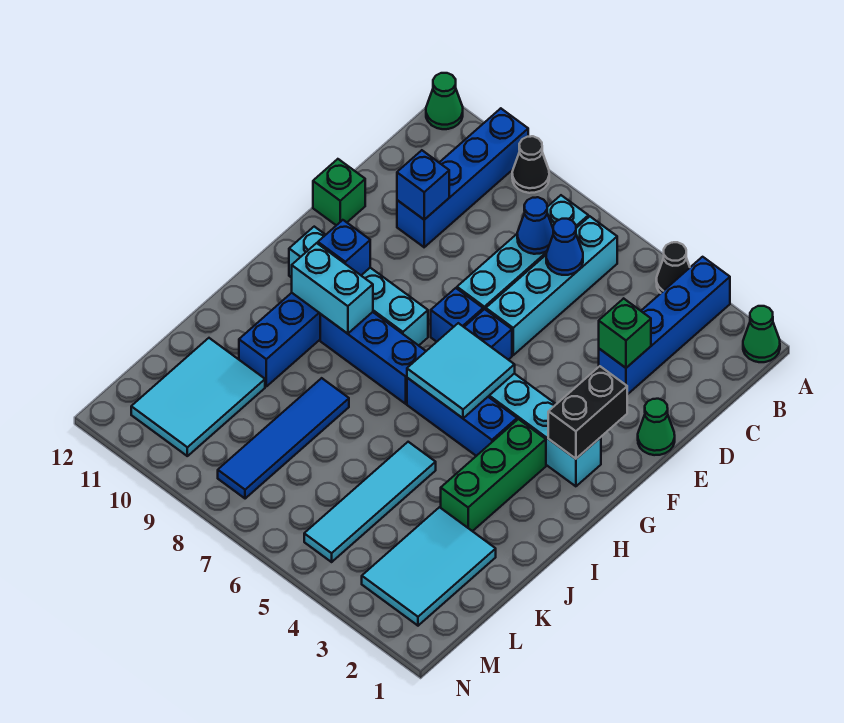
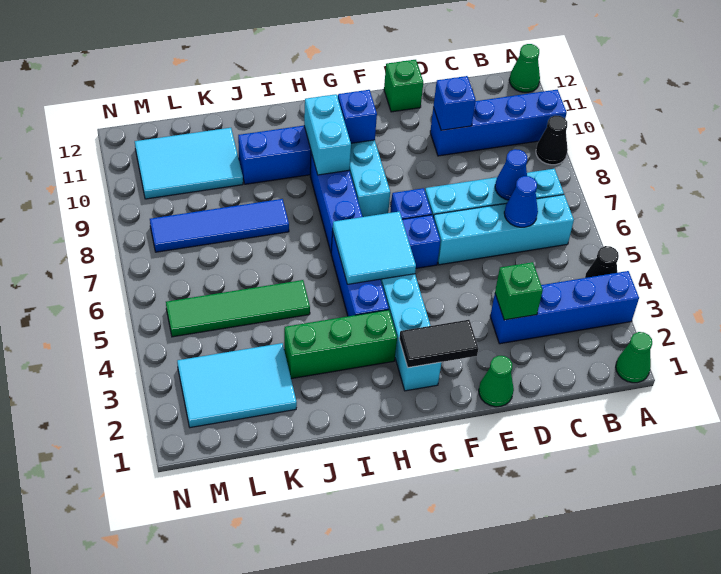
black brick F2:G2 level 2 -> black tile F2:G2 level 2
cyan tile J5:M5 level 1 -> green tile J5:M5 level 1

